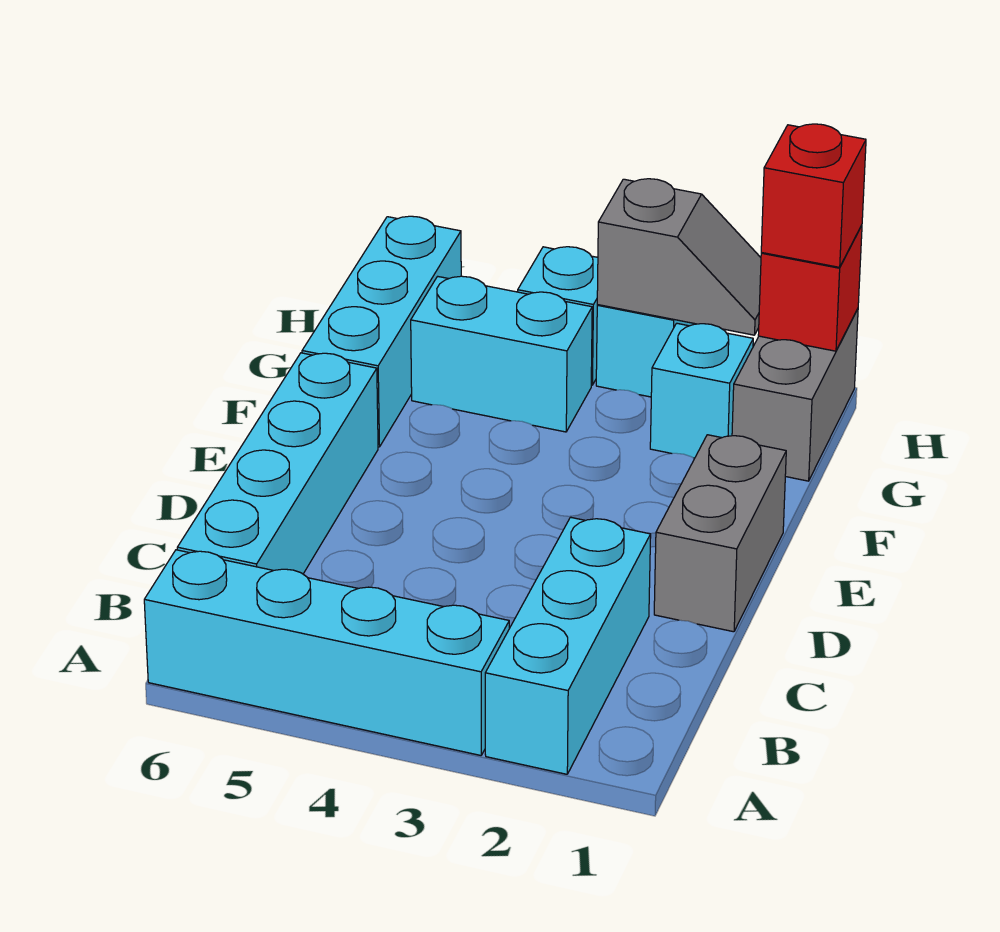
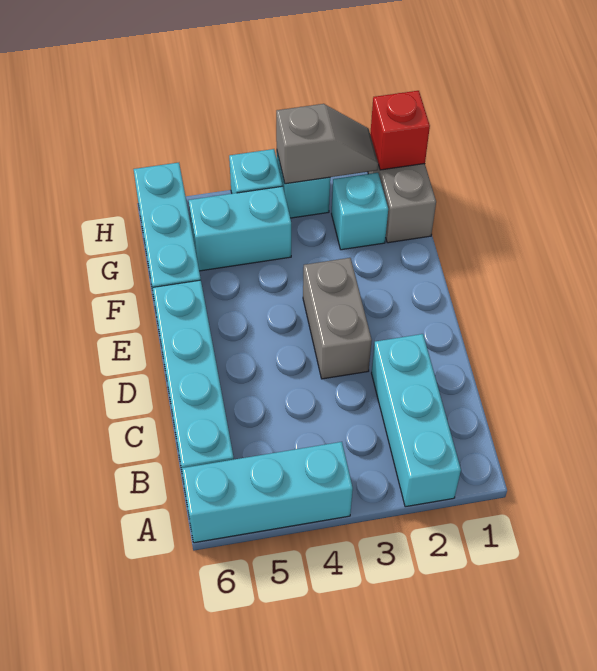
cyan brick A3:A6 level 1 -> cyan brick A4:A6 level 1
grey brick D1:E1 level 1 -> grey brick D3:E3 level 1
red brick H1 level 3 -> none

